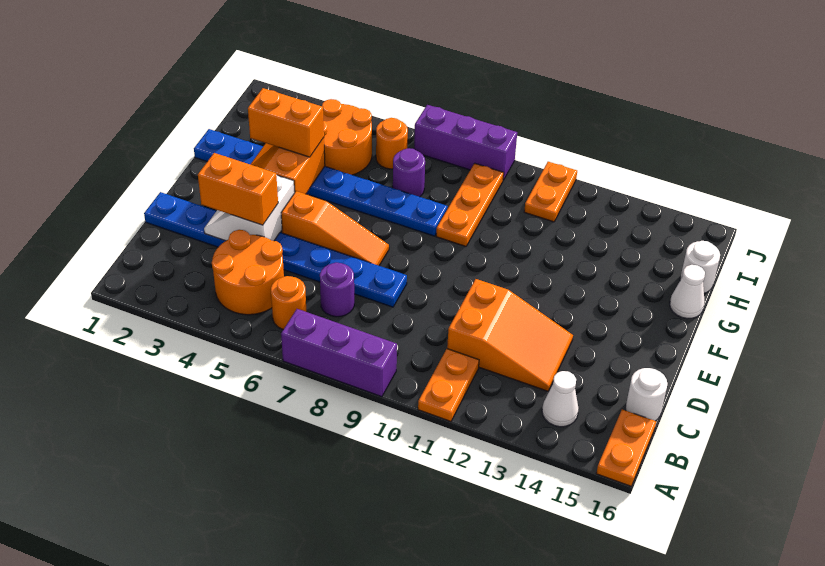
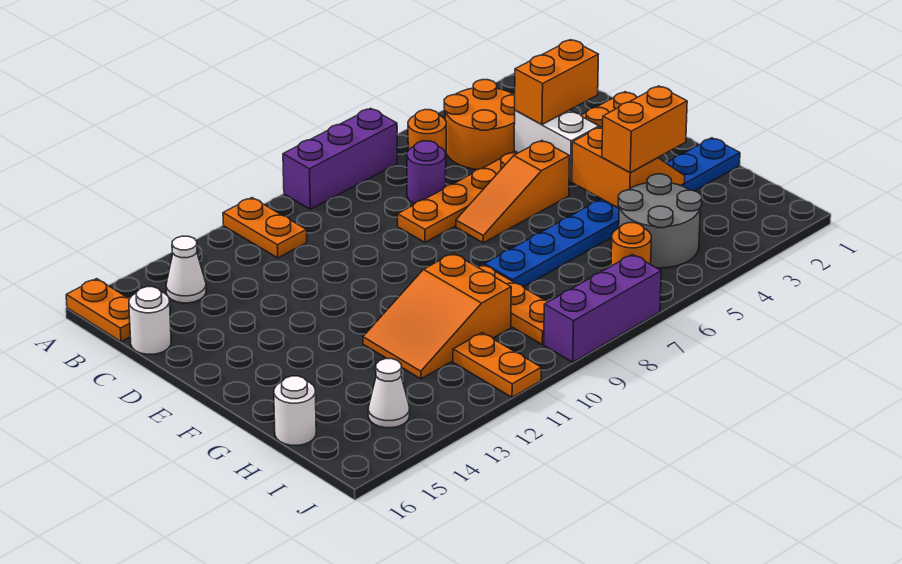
orange slope C11:D13 level 1 top 11 -> orange slope G10:H12 level 1 top 10
blue plate D1:D8 level 1 -> orange plate D1:D8 level 1
white cone G16 level 1 -> white cone I14 level 1
orange round brick H4:I5 level 1 -> grey round brick H4:I5 level 1
purple round brick H7 level 1 -> none

